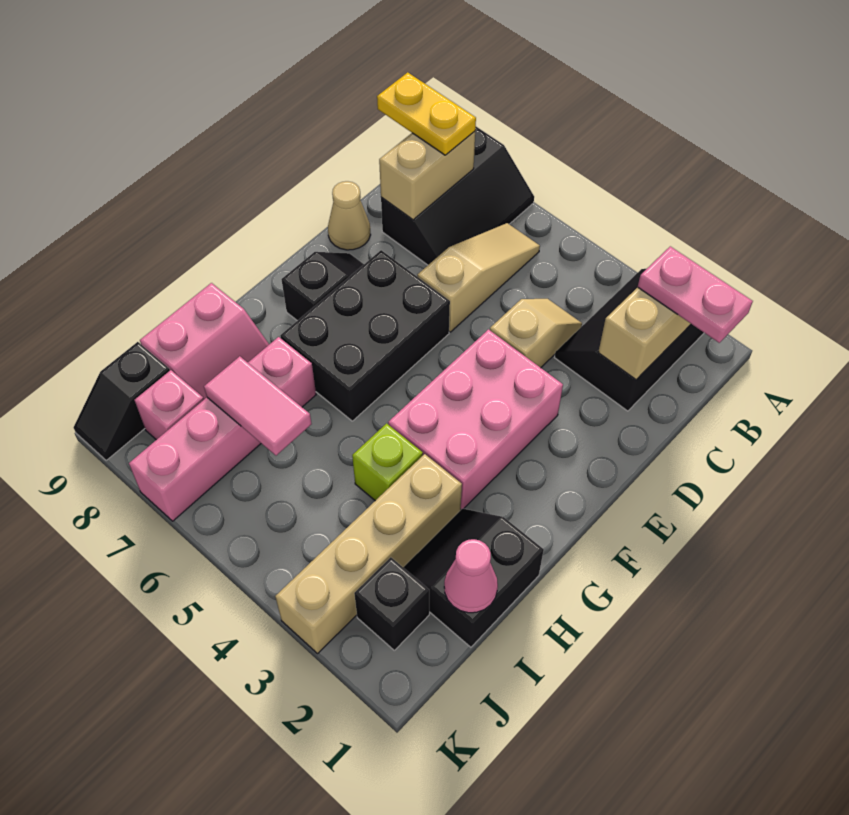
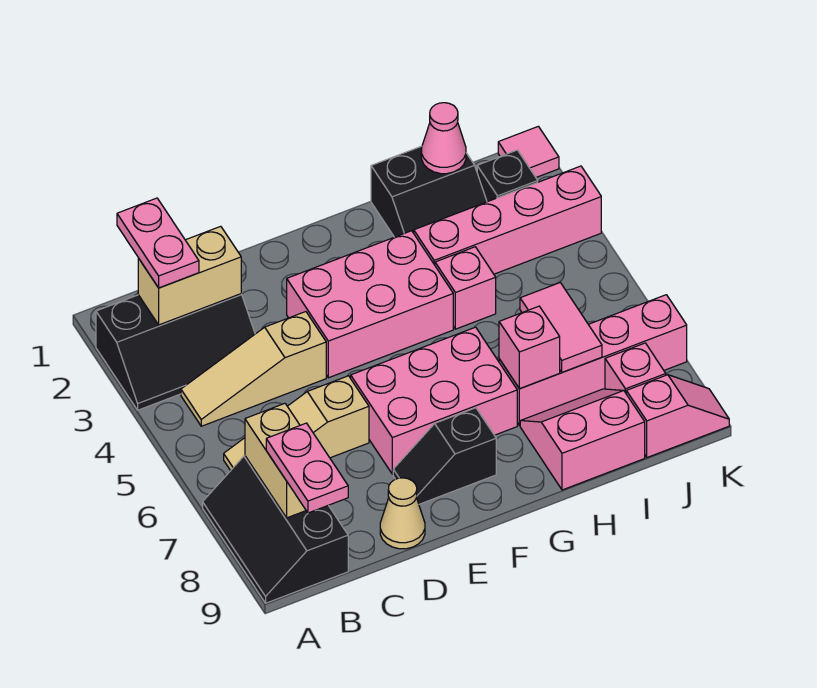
black slope A7:C8 level 1 top 8 -> black slope A7:B9 level 1 top B
tan brick B8:C8 level 2 -> tan brick B7:B8 level 2
yellow plate B8:B9 level 3 -> pink plate B8:B9 level 3
tan slope C4:D4 level 1 top D -> tan slope B4:D4 level 1 top D
black brick E6:G7 level 1 -> pink brick E6:G7 level 1
tan brick H3:K3 level 1 -> pink brick H3:K3 level 1
lime brick H4 level 1 -> pink brick H4 level 1
none -> pink brick H7 level 2
black slope J9:K9 level 1 top J -> pink slope J9:K9 level 1 top J
none -> pink tile K1 level 1

